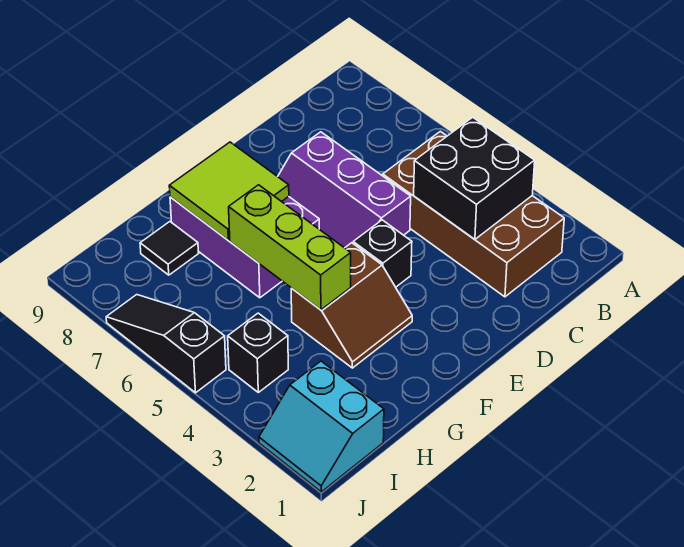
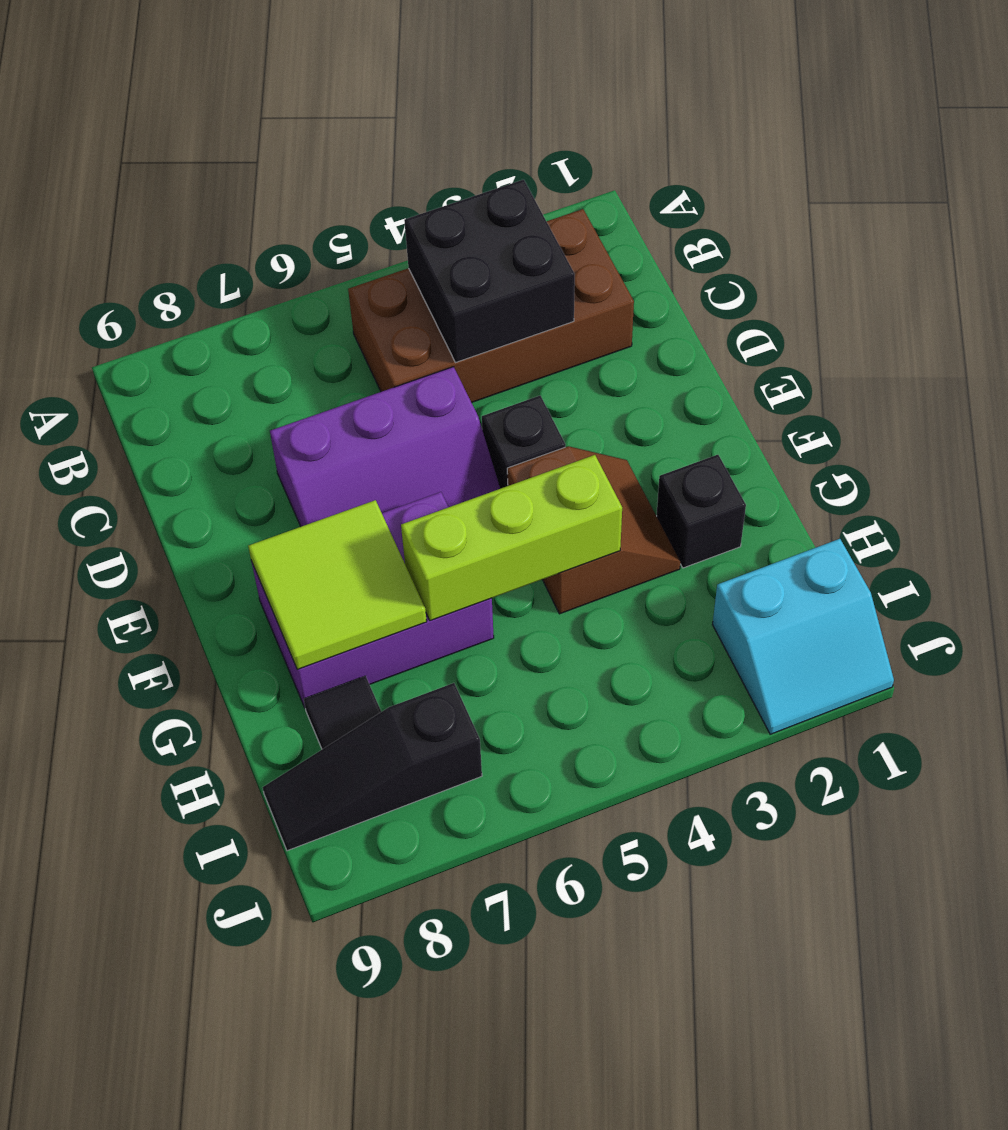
black brick I4 level 1 -> black brick G2 level 1
black slope J5:J7 level 1 top 5 -> black slope I7:I9 level 1 top 7

